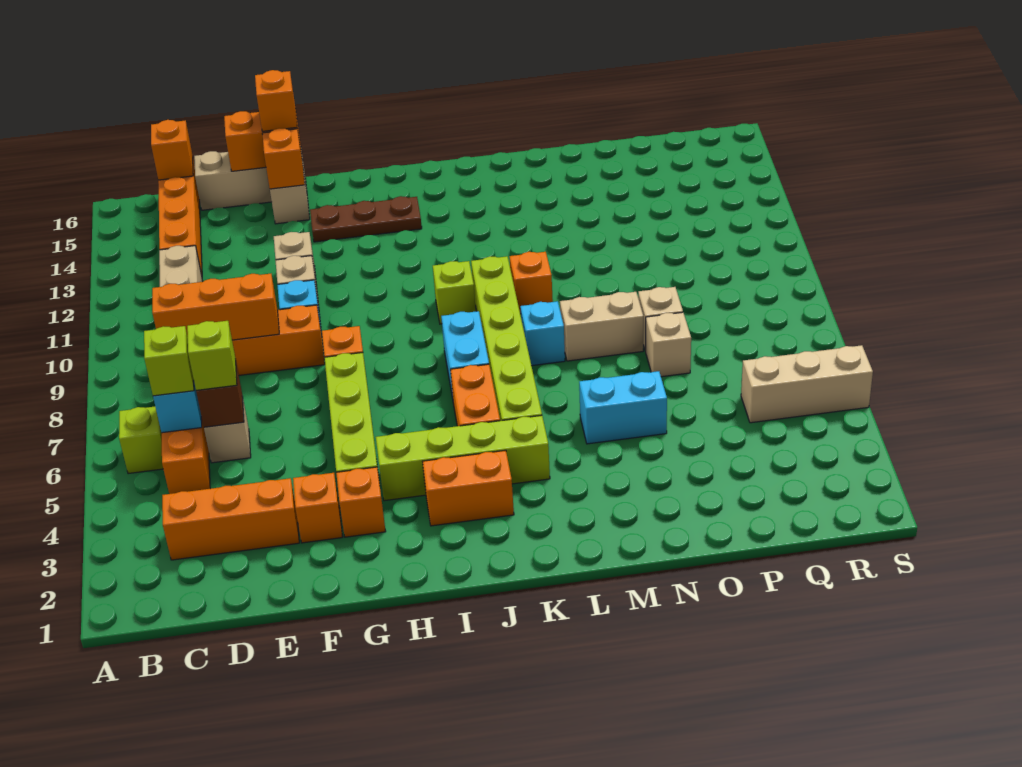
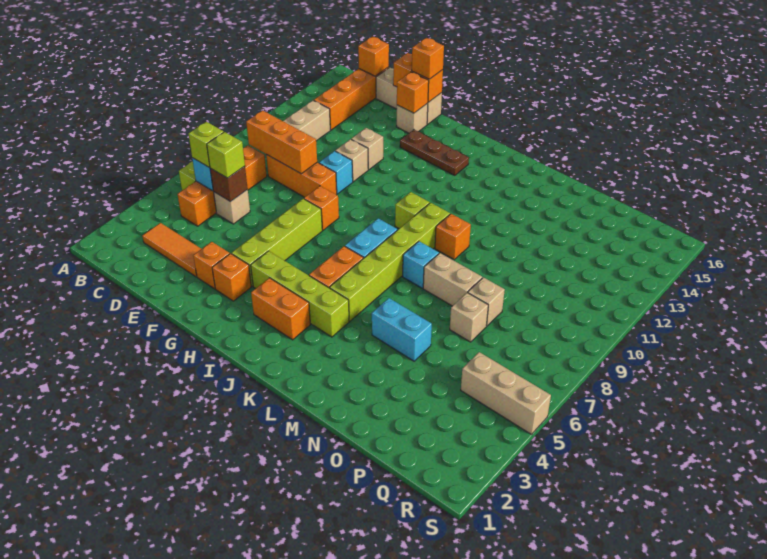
orange brick C3:E3 level 1 -> orange tile C3:E3 level 1

